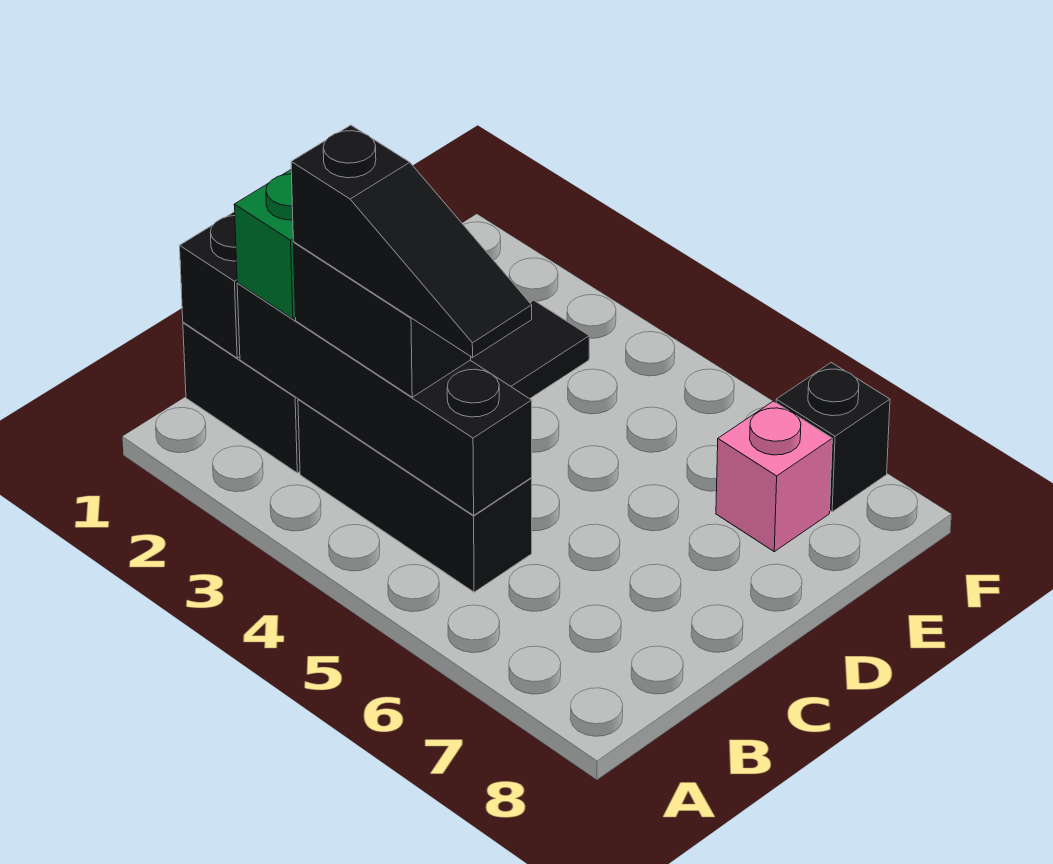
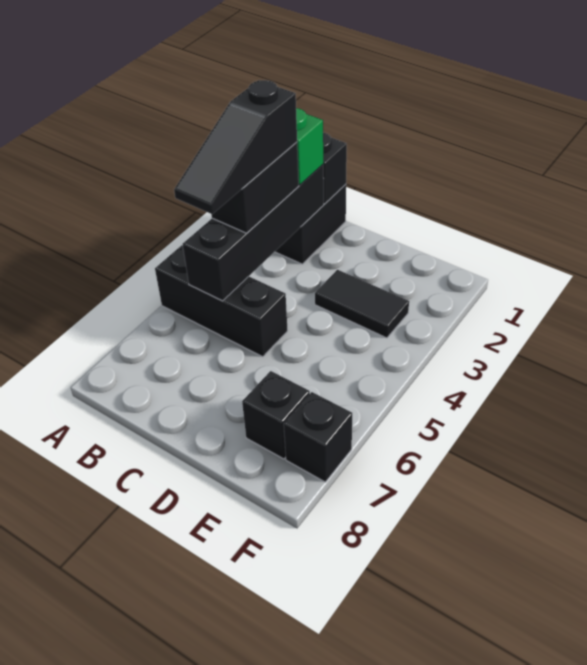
black brick B3:B5 level 1 -> black brick A5:C5 level 1
pink brick E7 level 1 -> black brick E7 level 1

